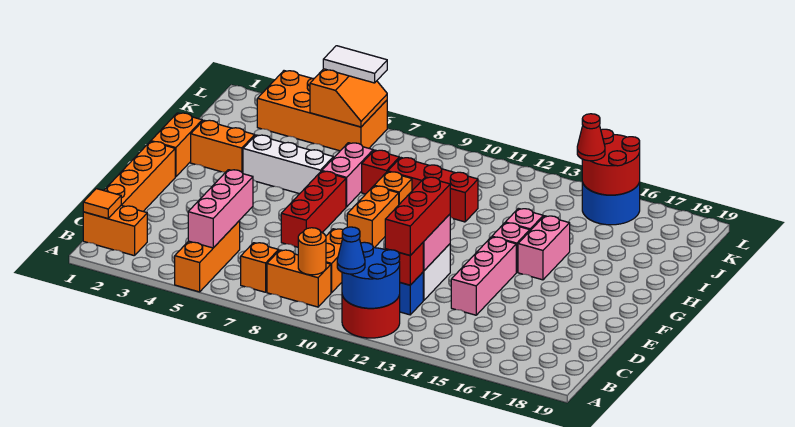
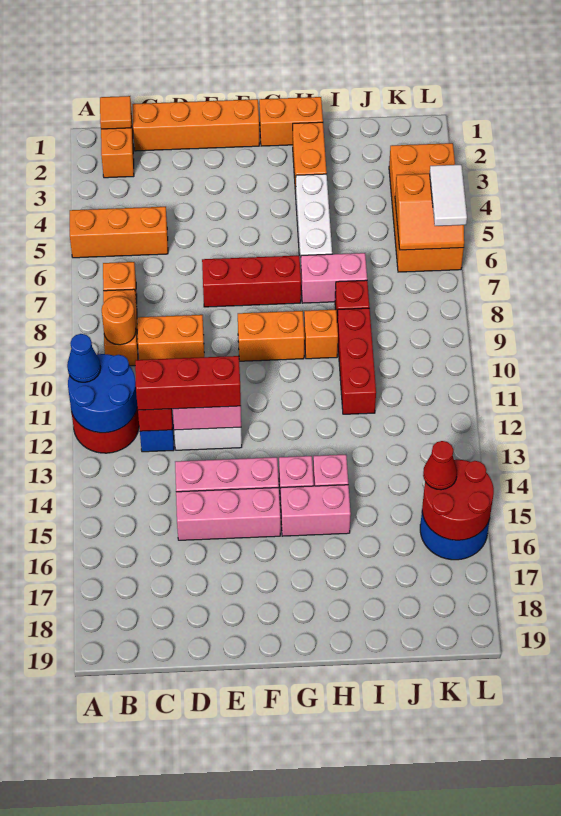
pink brick B5:D5 level 2 -> pink brick D15:F15 level 1

